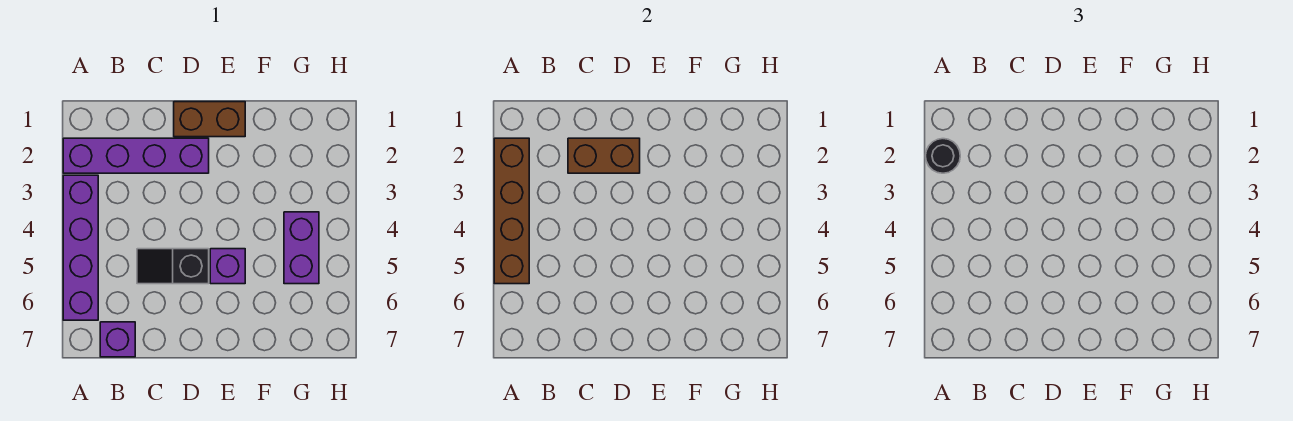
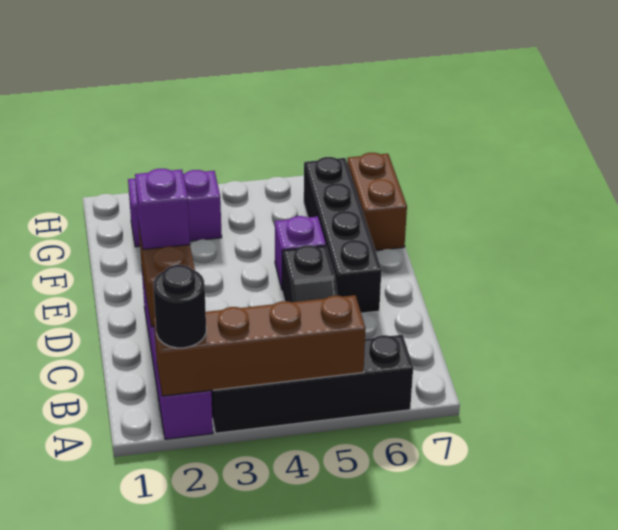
purple brick A3:A6 level 1 -> black brick A3:A6 level 1
purple brick B7 level 1 -> purple brick D2 level 3
brown brick D1:E1 level 1 -> brown brick F7:G7 level 1
none -> black brick D6:G6 level 1
purple brick G4:G5 level 1 -> purple brick G2:G3 level 1

